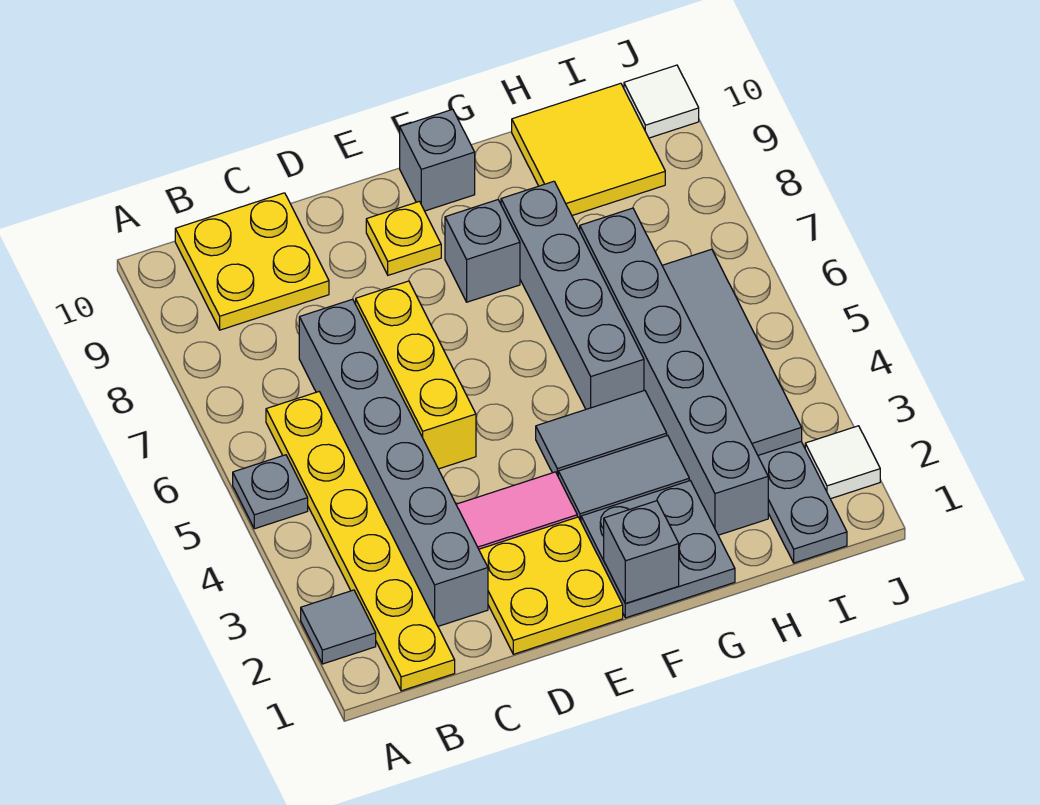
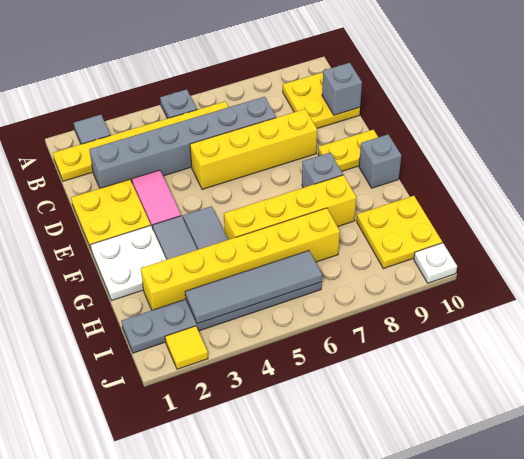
yellow brick D5:D7 level 1 -> yellow brick D5:D8 level 1
yellow plate E9 level 1 -> yellow plate E9:E10 level 1
grey plate F1:G2 level 1 -> white plate F1:G2 level 1
grey brick F1 level 2 -> grey brick C10 level 2
grey brick G5:G8 level 1 -> yellow brick G5:G8 level 1
grey brick H2:H7 level 1 -> yellow brick H2:H7 level 1
yellow tile H9:I10 level 1 -> yellow plate H9:I10 level 1
white tile J2 level 1 -> yellow tile J2 level 1
white tile J10 level 1 -> white plate J10 level 1

